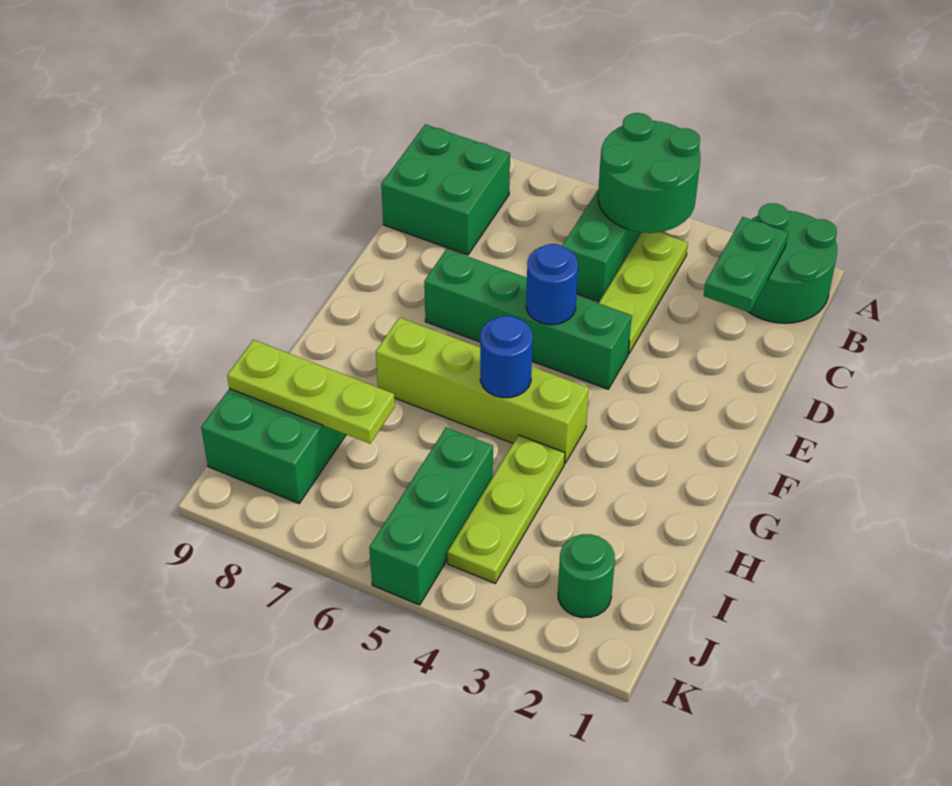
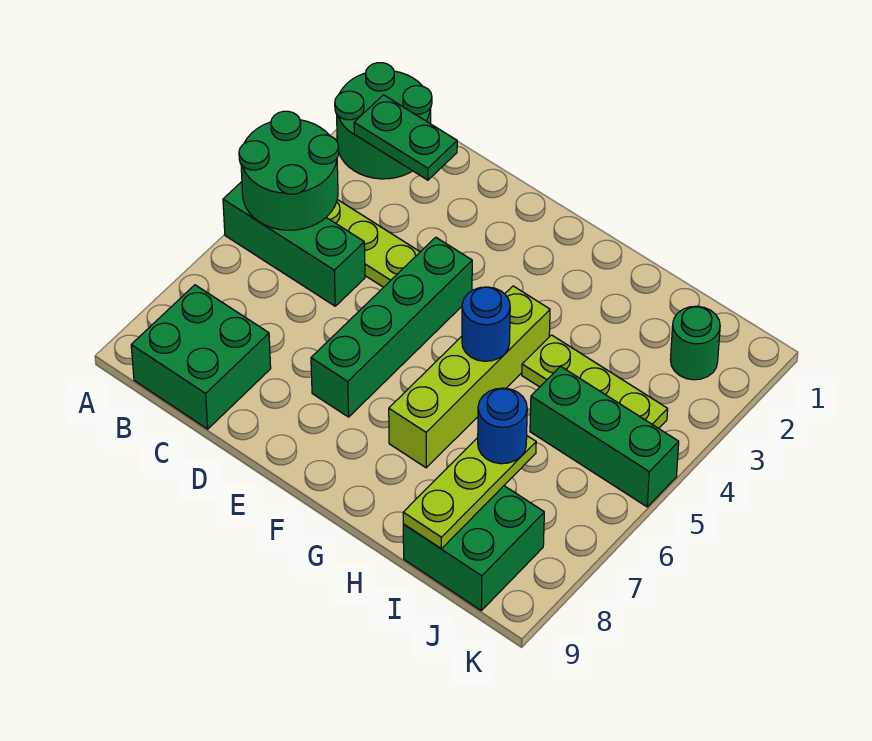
blue round brick E5 level 2 -> blue round brick I7 level 3

